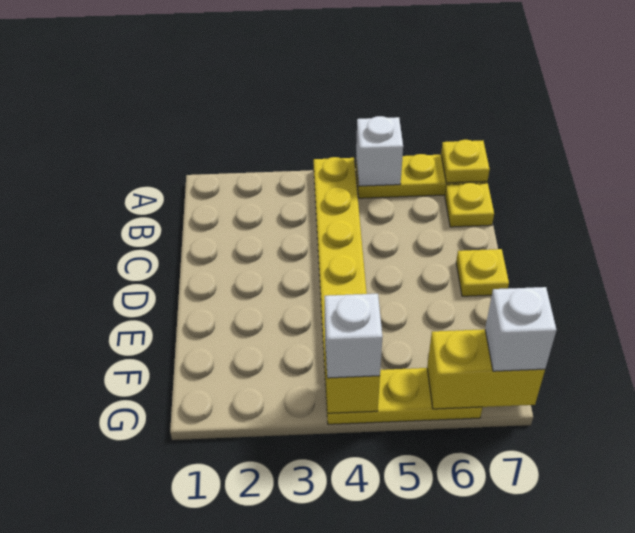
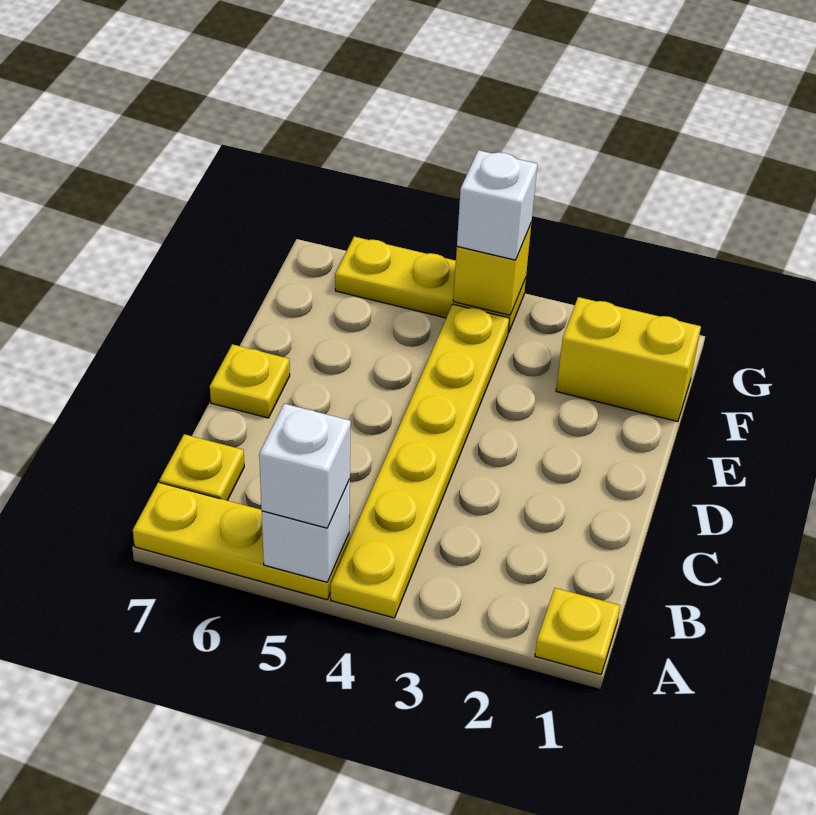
yellow plate A7 level 2 -> yellow plate A1 level 1
yellow brick G6:G7 level 2 -> yellow brick F1:F2 level 1
white brick G7 level 3 -> white brick A5 level 3

